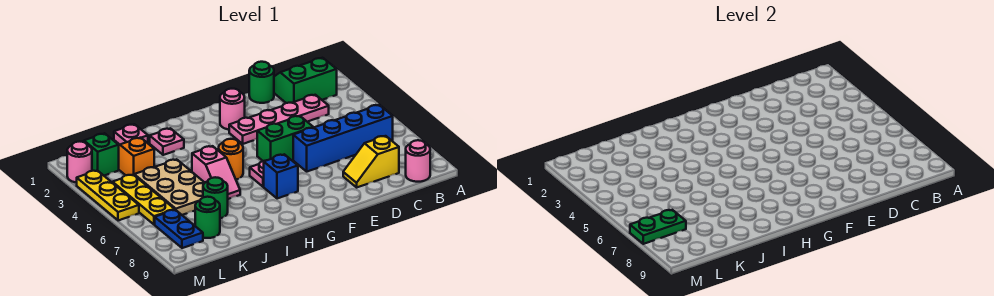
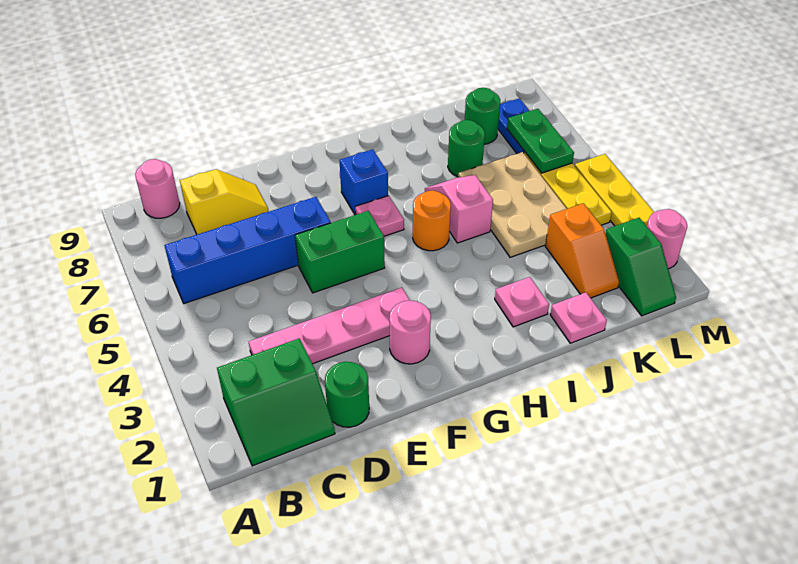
green plate L7:M7 level 2 -> green plate L6:L7 level 2

